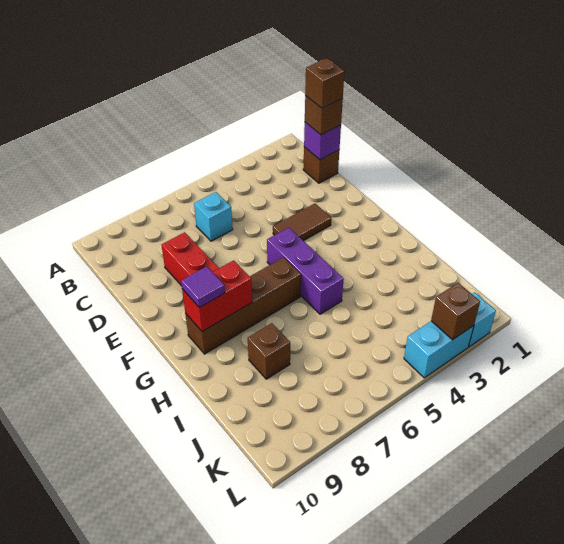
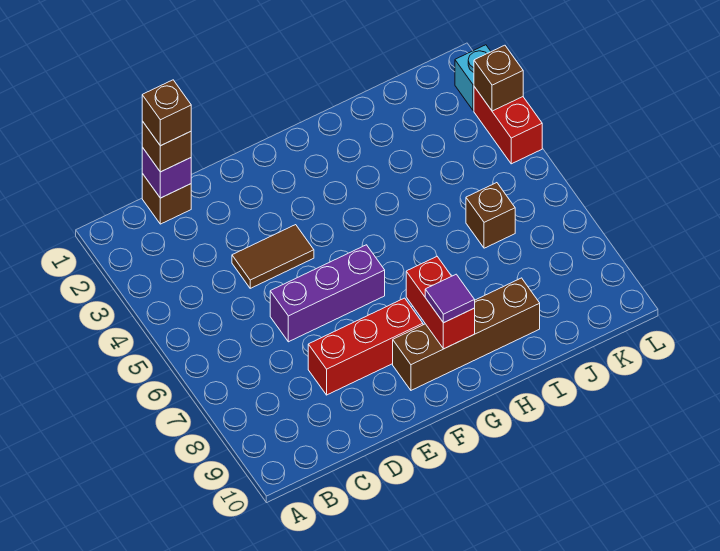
cyan brick C6 level 1 -> none
brown tile E3:E4 level 1 -> brown tile D4:E4 level 1
purple brick F5:H5 level 1 -> purple brick D6:F6 level 1
brown brick G6:G9 level 1 -> brown brick F9:I9 level 1
brown brick I8 level 1 -> brown brick J6 level 1
cyan brick L3:L4 level 1 -> red brick L3:L4 level 1

